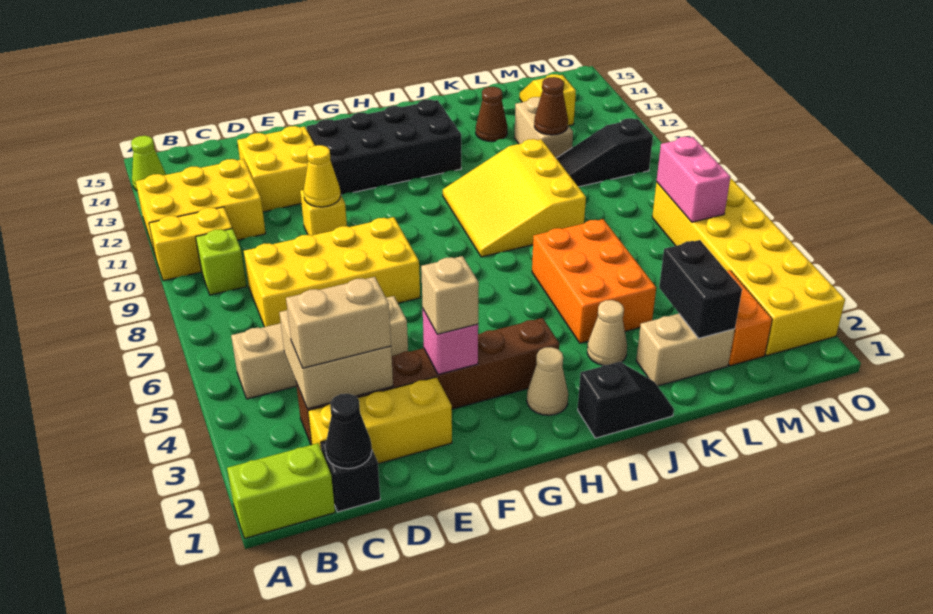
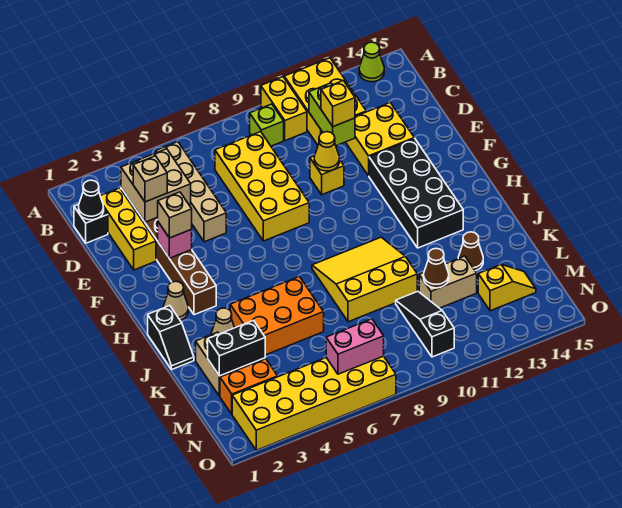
lime brick A1:B1 level 1 -> lime brick C11:D11 level 2
tan brick C3:D3 level 3 -> tan brick D3 level 3
none -> yellow brick D11 level 3

